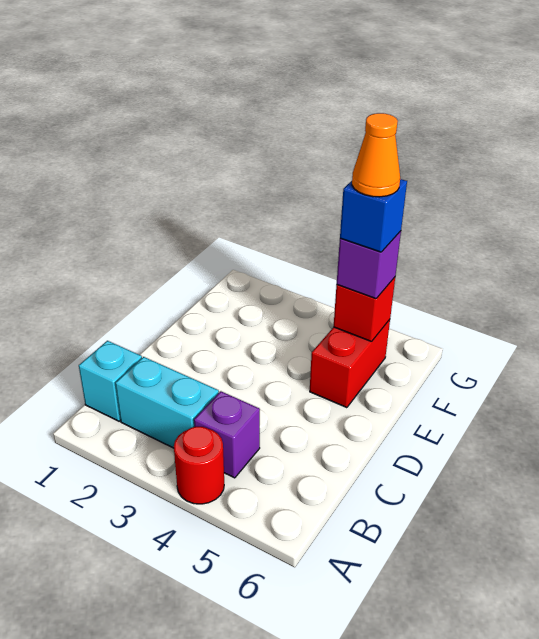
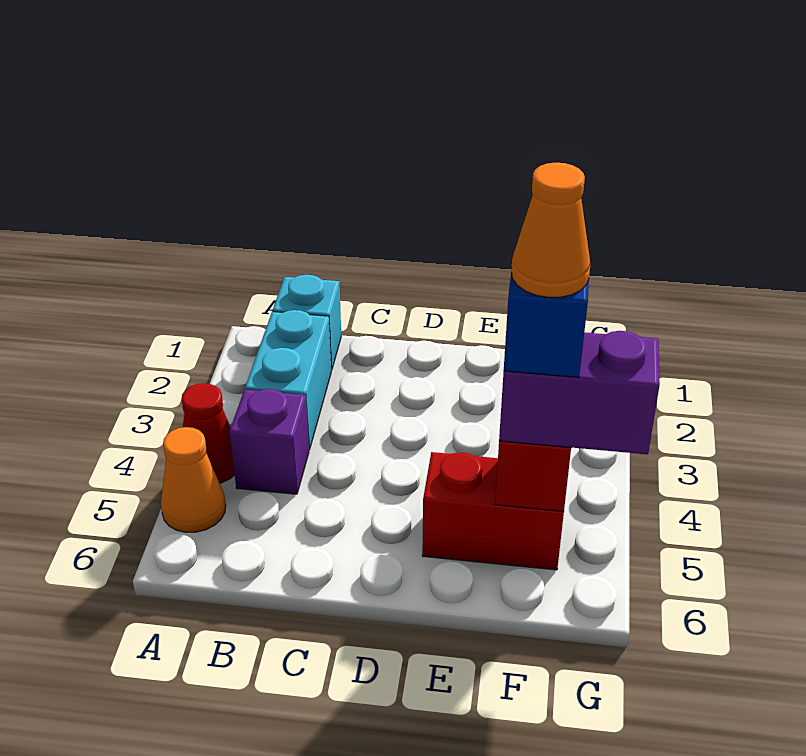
red round brick A4 level 1 -> red cone A4 level 1
none -> orange cone A5 level 1
purple brick F5 level 3 -> purple brick F5:G5 level 3

